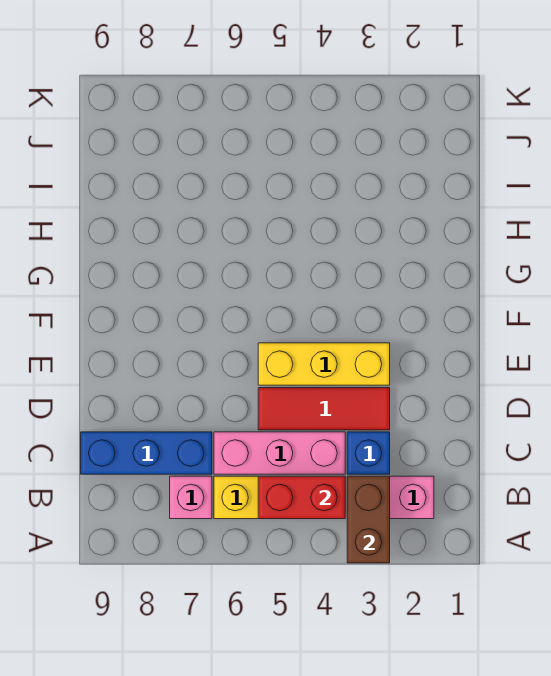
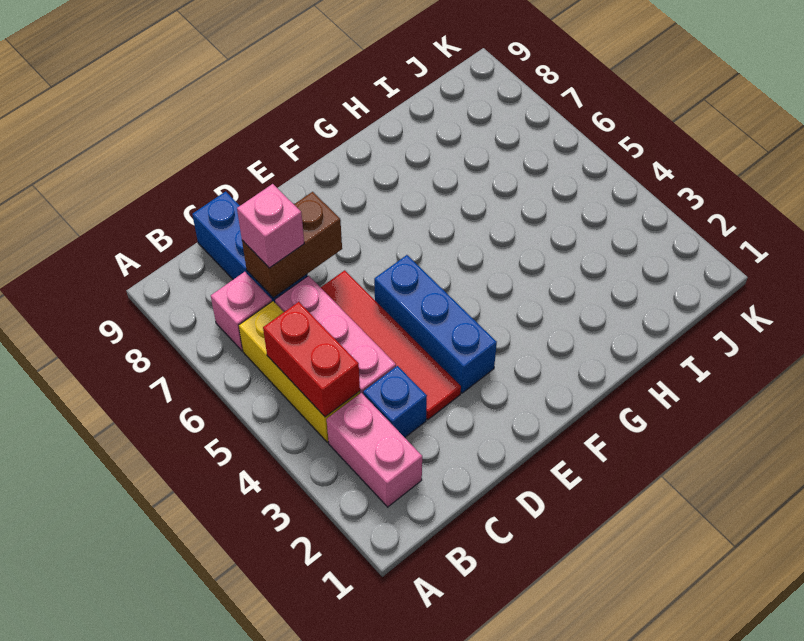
brown brick A3:B3 level 2 -> brown brick C7:D7 level 2
none -> pink brick C7 level 3
red tile D3:D5 level 1 -> red tile D3:D6 level 1
yellow brick E3:E5 level 1 -> blue brick E3:E5 level 1

